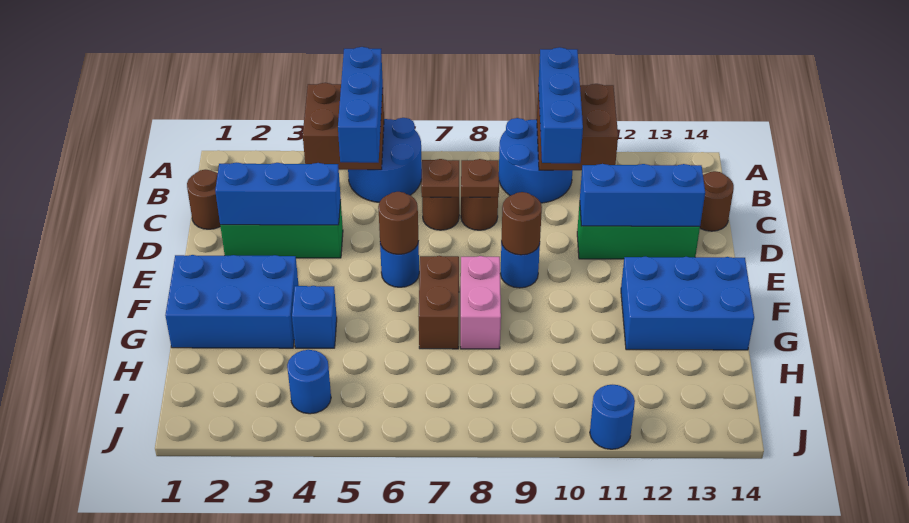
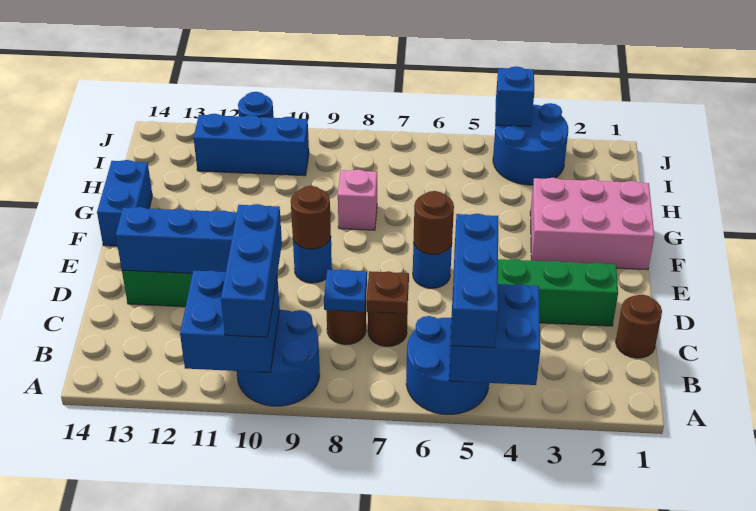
brown brick A4:B5 level 2 -> blue brick A4:B5 level 2
brown brick A10:B11 level 2 -> blue brick A10:B11 level 2
brown plate C8 level 2 -> blue plate C8 level 2
brown round brick C14 level 1 -> none
blue brick D2:D4 level 2 -> blue brick I10:I12 level 1
blue brick F1:G3 level 1 -> pink brick F1:G3 level 1
brown brick F7:G7 level 1 -> none
pink brick F8:G8 level 1 -> pink brick G8 level 1
blue brick F12:G14 level 1 -> blue brick F14:G14 level 1
blue brick G4 level 1 -> blue brick J4 level 2
blue round brick I4 level 1 -> blue round brick I3:J4 level 1

